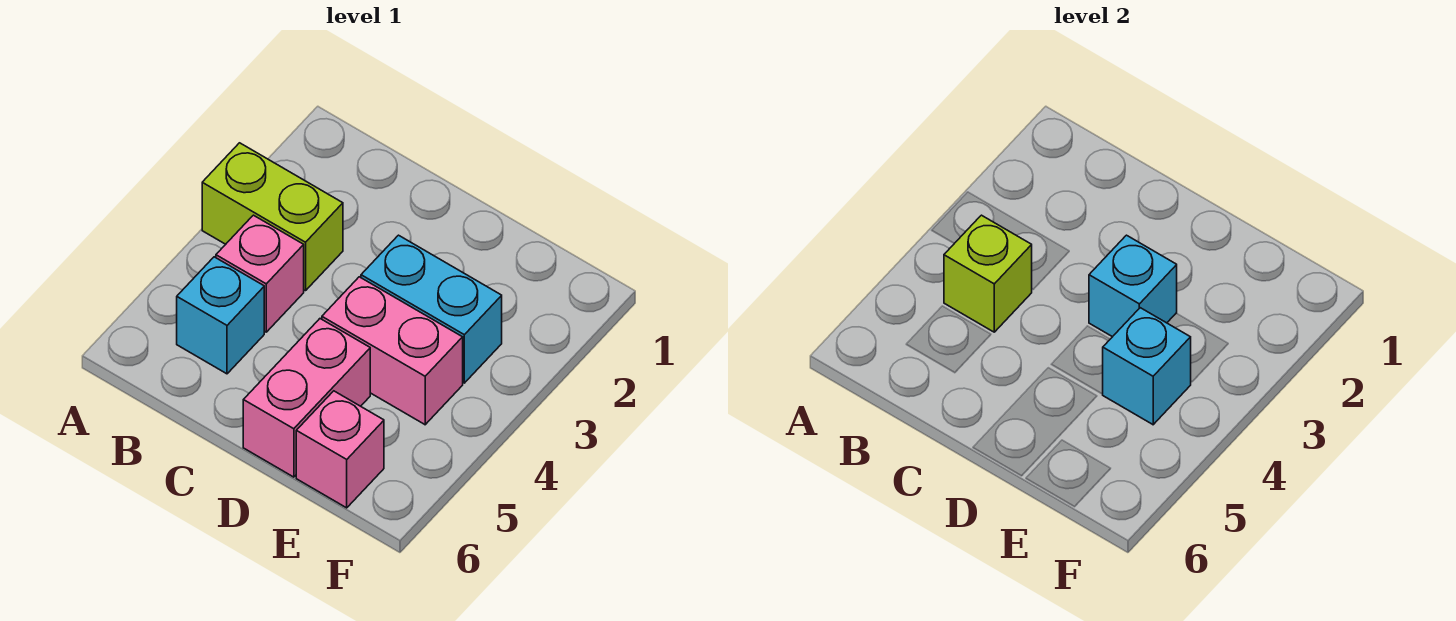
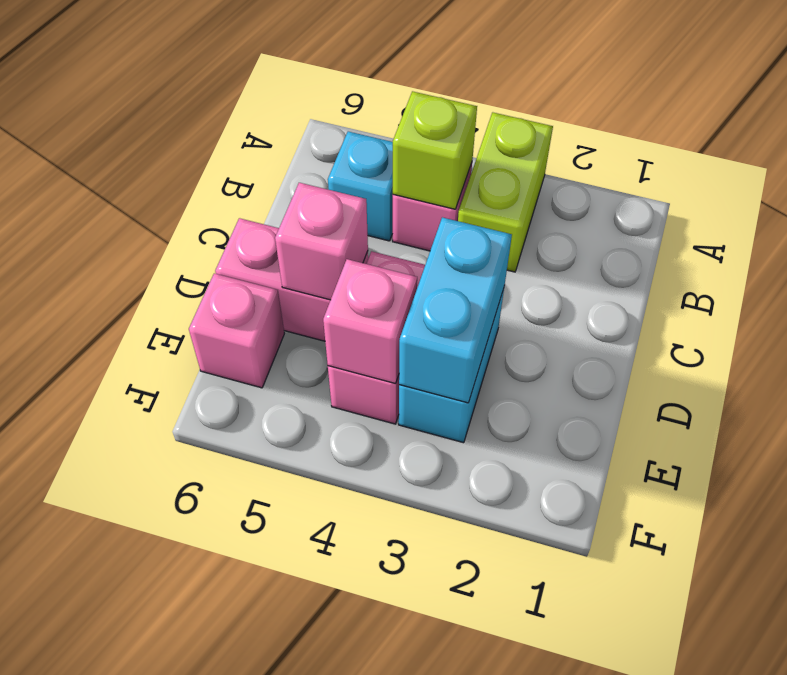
cyan brick D3 level 2 -> cyan brick D3:E3 level 2
none -> pink brick D5 level 2
cyan brick E4 level 2 -> pink brick E4 level 2

